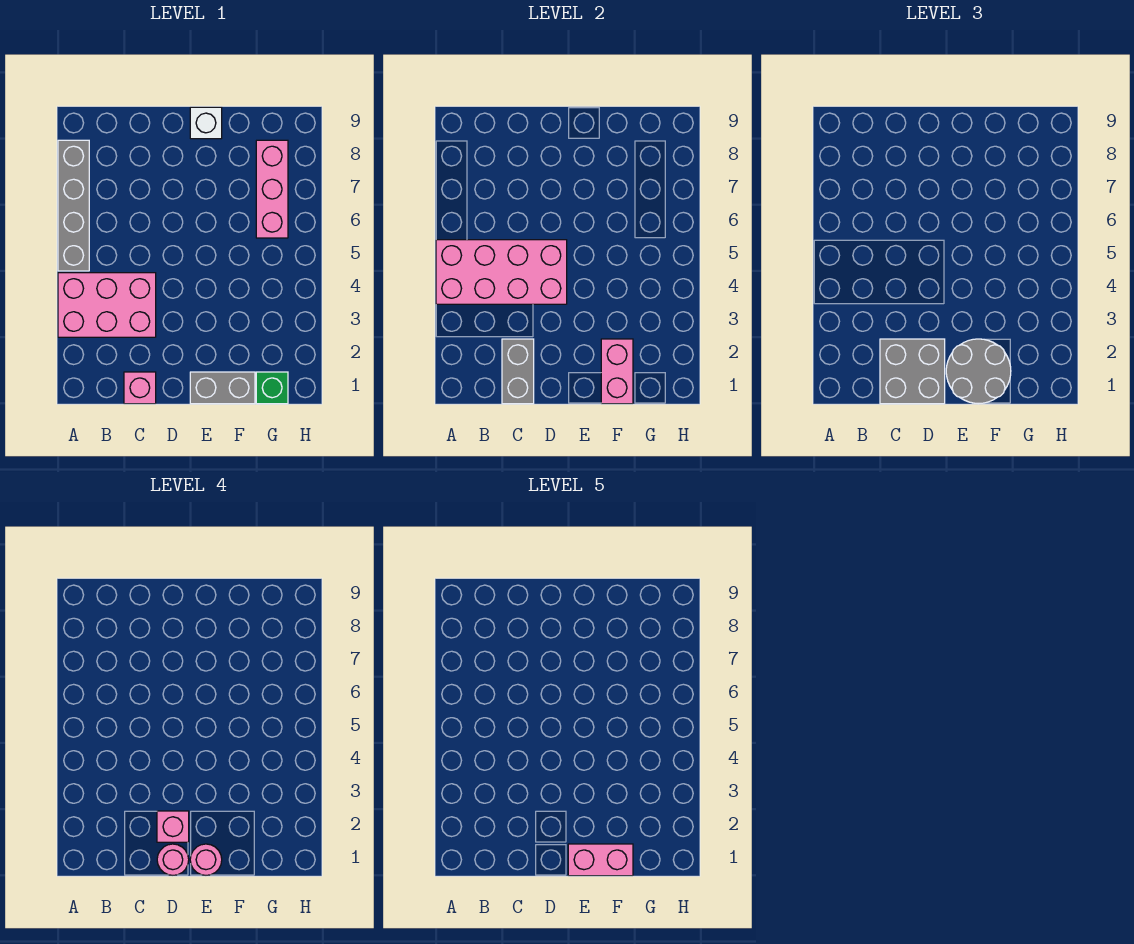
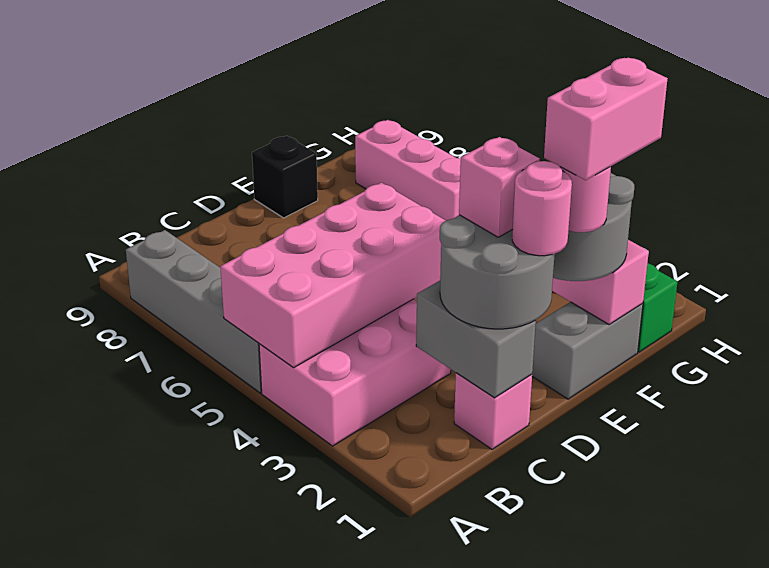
grey brick C1:D2 level 3 -> grey round brick C1:D2 level 3
white brick E9 level 1 -> black brick E9 level 1

